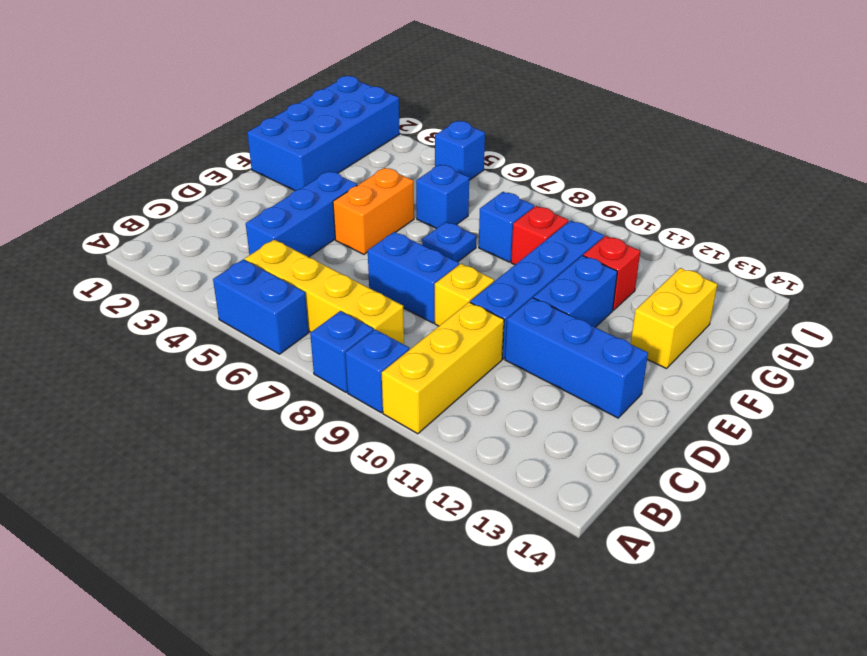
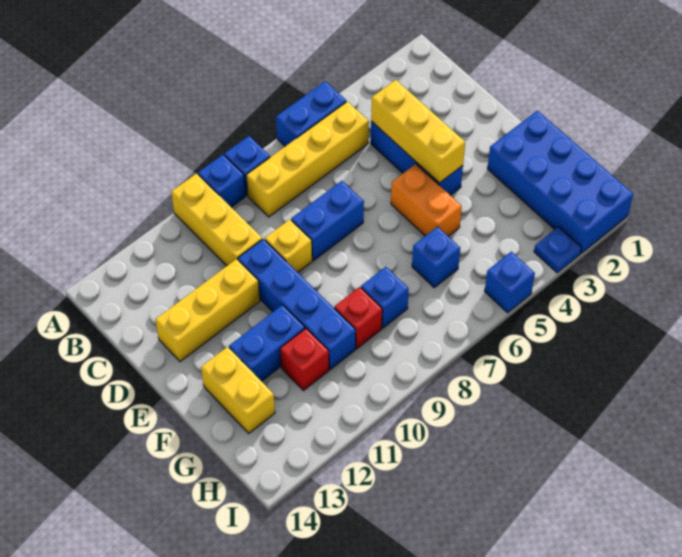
none -> yellow brick C4:E4 level 2
blue brick D11:D13 level 1 -> yellow brick D11:D13 level 1
blue brick E11:F11 level 1 -> blue brick F11:F12 level 1
blue plate F7 level 1 -> blue plate I3 level 1

